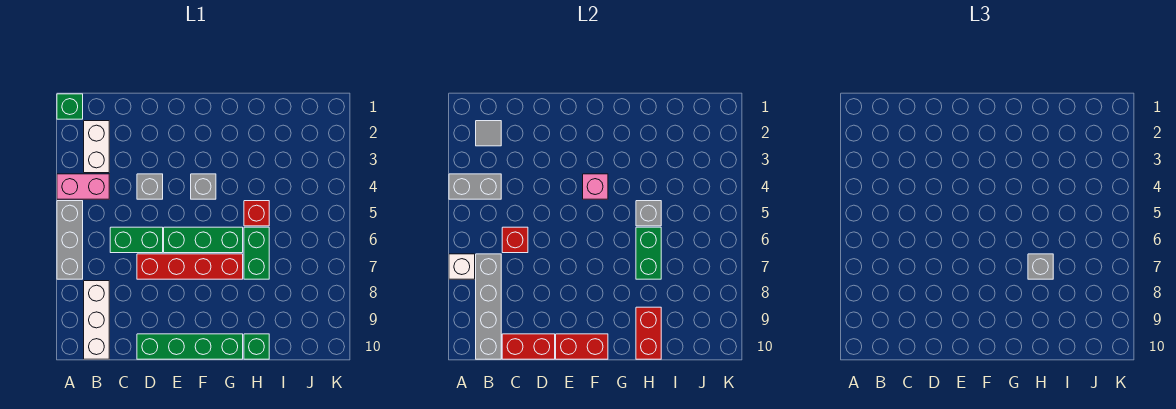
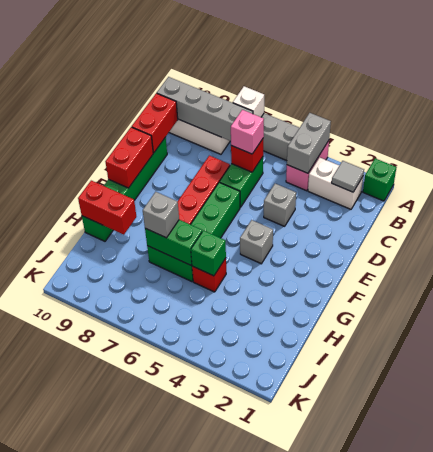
pink brick F4 level 2 -> pink brick C6 level 3
grey brick H5 level 2 -> green brick H5 level 2

